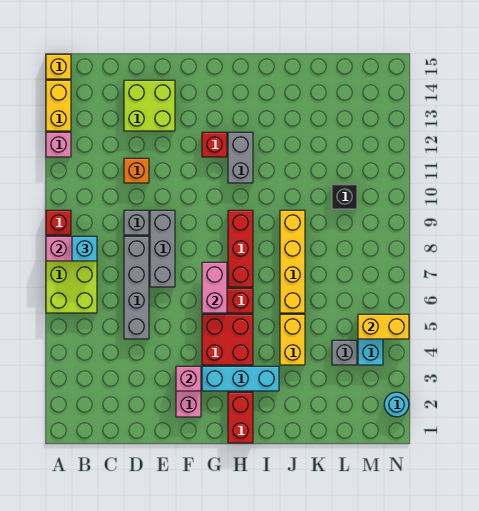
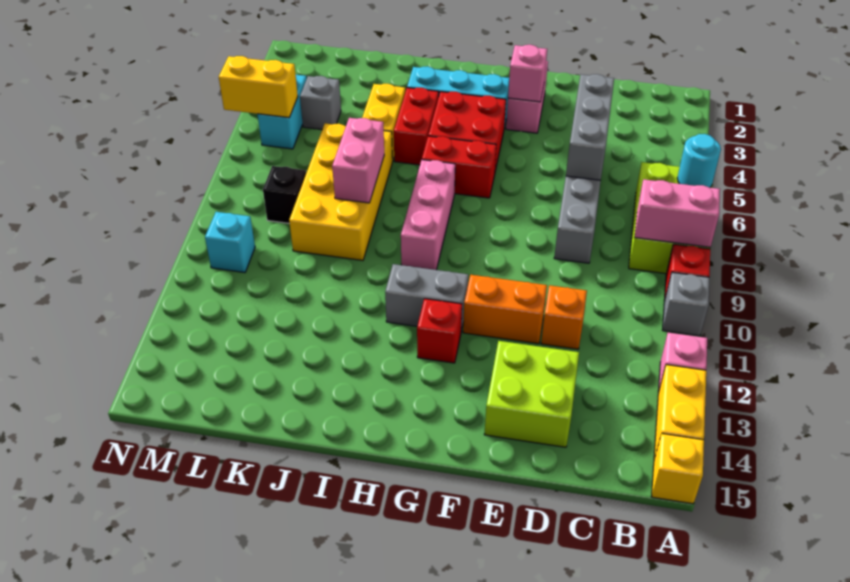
cyan brick B8 level 3 -> cyan brick M10 level 1
grey brick D9 level 1 -> grey brick A10 level 1
grey brick E7:E9 level 1 -> grey brick D4:D6 level 2
none -> orange brick E11:F11 level 1
pink brick G6:G7 level 2 -> pink brick J7:J8 level 2
red brick H1:H2 level 1 -> red brick I4:I5 level 1
red brick H7:H9 level 1 -> pink brick H7:H9 level 1
grey brick H11:H12 level 1 -> grey brick G11:H11 level 1
yellow brick J6:J9 level 1 -> yellow brick J6:K9 level 1
black brick L10 level 1 -> black brick L8 level 1
cyan round brick N2 level 1 -> cyan round brick A6 level 2

